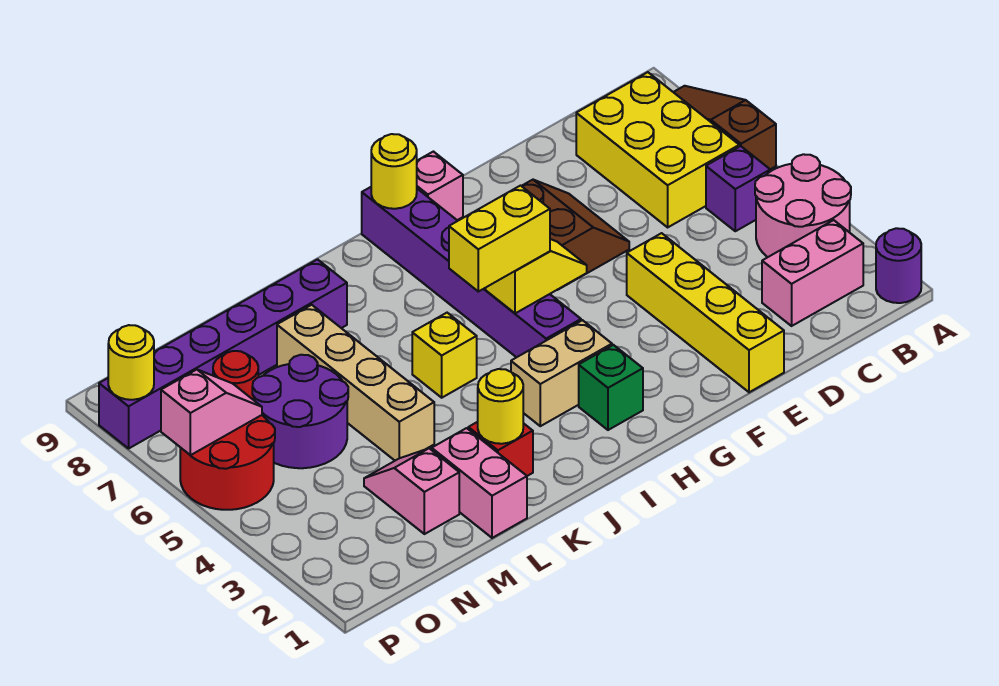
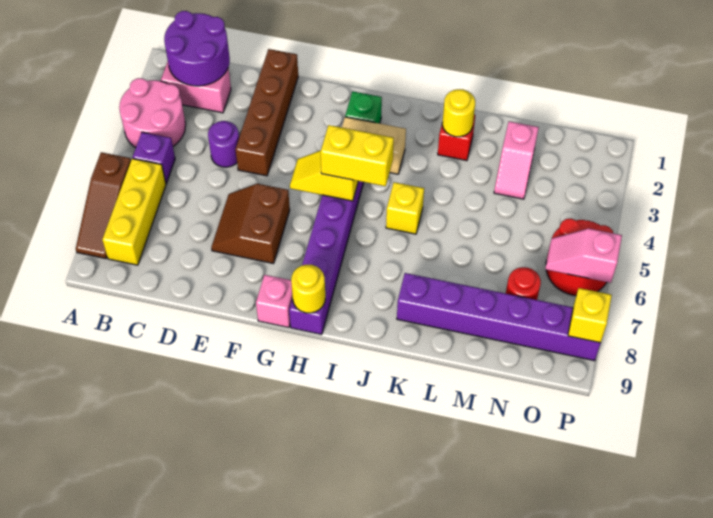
purple round brick A1 level 1 -> purple round brick D4 level 1
yellow brick B6:C8 level 1 -> yellow brick B6:B8 level 1
yellow brick E1:E4 level 1 -> brown brick E1:E4 level 1
pink brick L1:L2 level 1 -> none
tan brick L4:L7 level 1 -> none
purple round brick M5:N6 level 1 -> purple round brick B1:C2 level 2
yellow round brick P8 level 2 -> yellow brick P8 level 2

